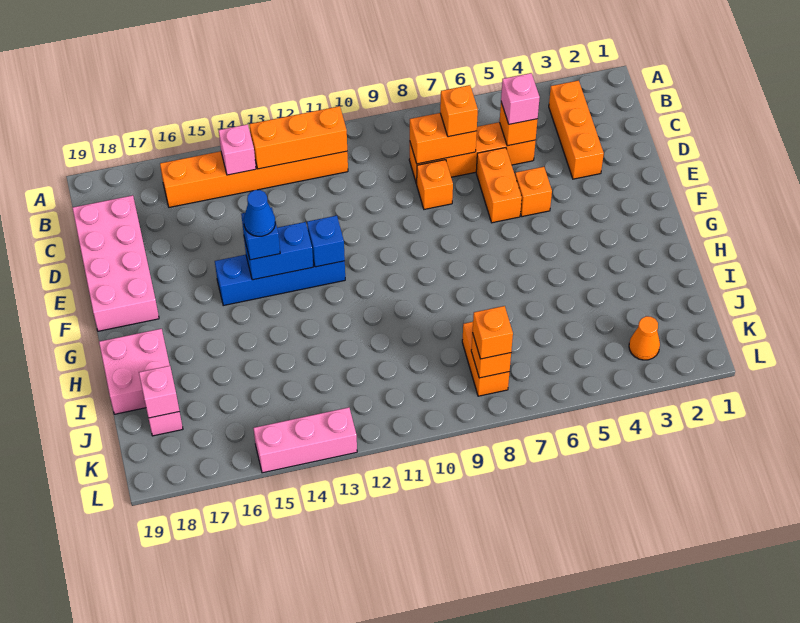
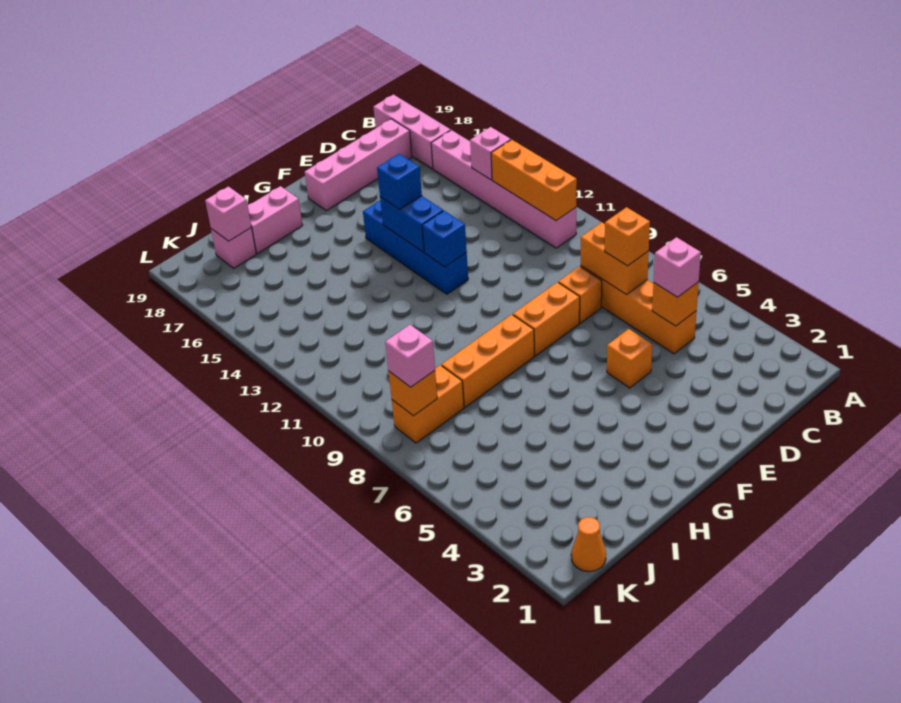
orange brick B3:D3 level 1 -> orange brick G8:I8 level 1
orange brick B11:B16 level 1 -> pink brick B11:B16 level 1
pink brick C18:F19 level 1 -> pink brick C18:F18 level 1
orange brick D6:E6 level 1 -> orange brick E8:F8 level 1
blue cone F14 level 4 -> none
pink brick H18:I19 level 1 -> pink brick H18:I18 level 1
orange cone K3 level 1 -> orange cone K1 level 1
orange brick K8 level 3 -> pink brick K8 level 3
pink brick L13:L15 level 1 -> pink brick B17:B19 level 1

